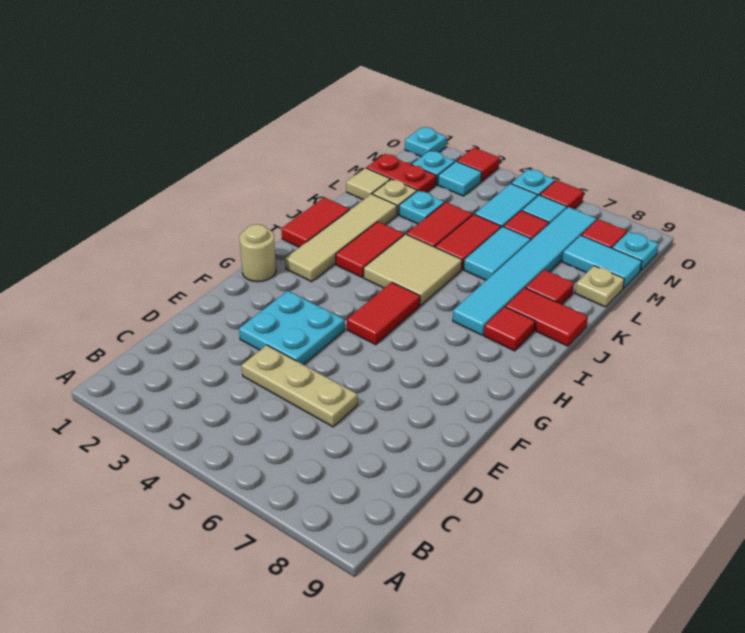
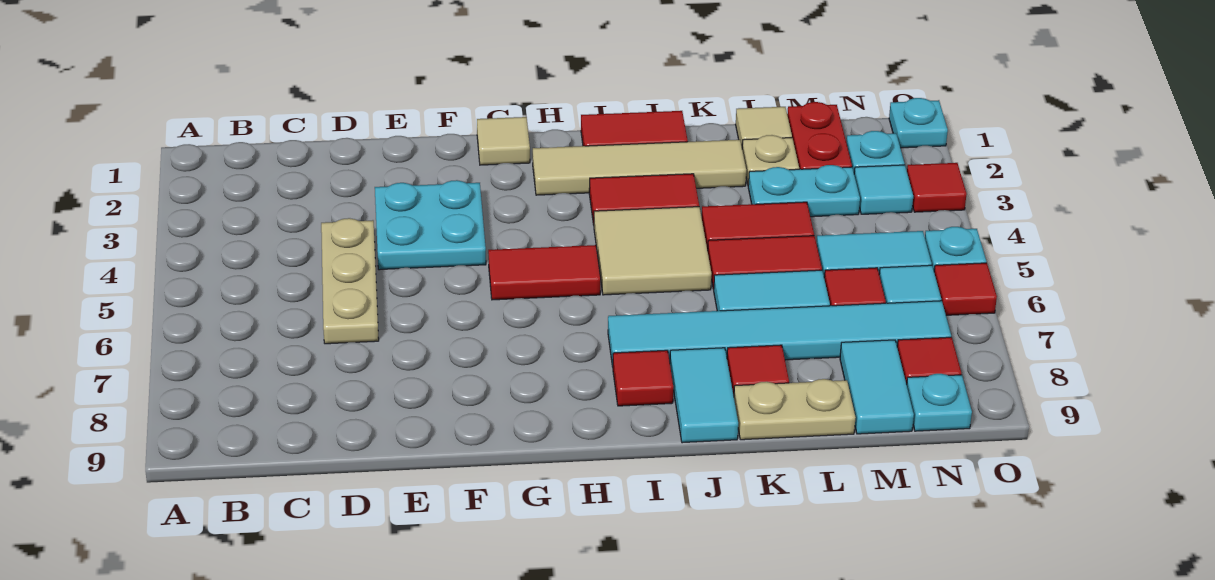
tan round brick G1 level 1 -> tan tile G1 level 1
red tile J8:J9 level 1 -> cyan tile J8:J9 level 1
cyan plate L3 level 1 -> cyan plate L3:M3 level 1
tan plate L9 level 1 -> tan plate K9:L9 level 1

